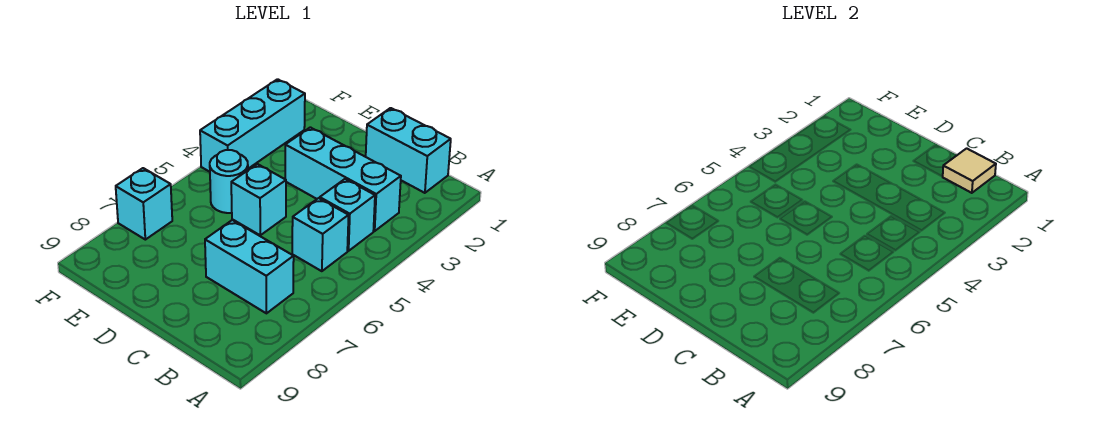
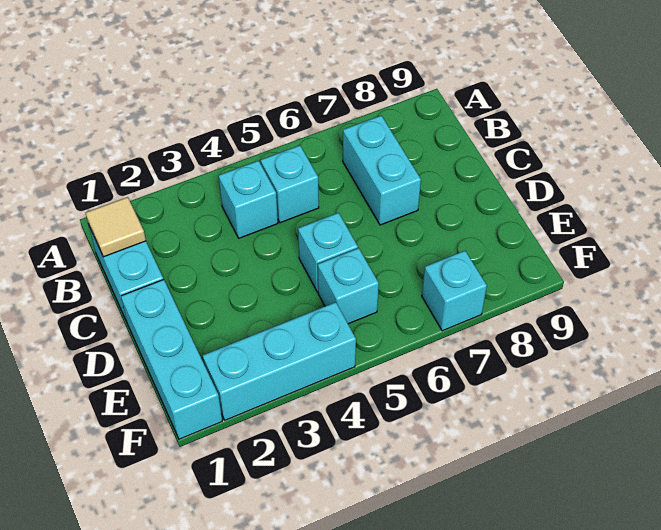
cyan brick B3:D3 level 1 -> cyan brick D1:F1 level 1
cyan round brick E5 level 1 -> cyan brick E5 level 1

